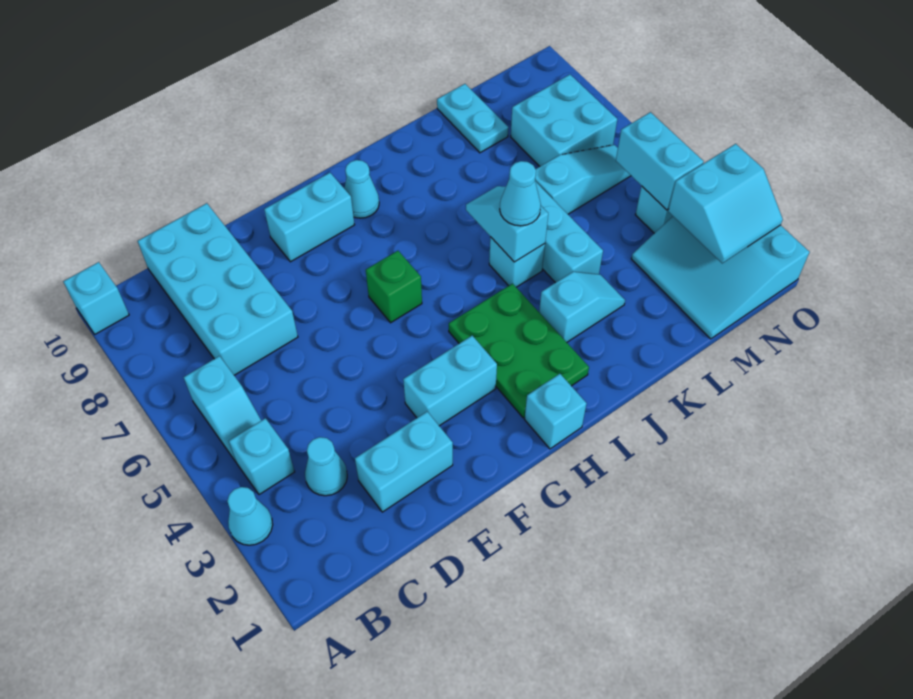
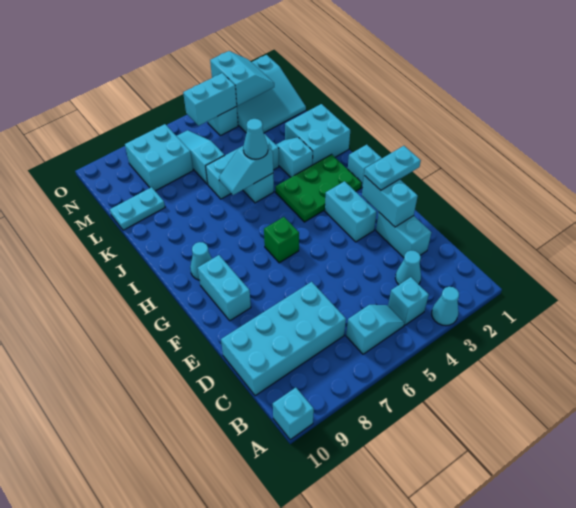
none -> cyan brick E2:F2 level 2
none -> cyan plate F1:F2 level 3
none -> cyan brick J1:K2 level 1

